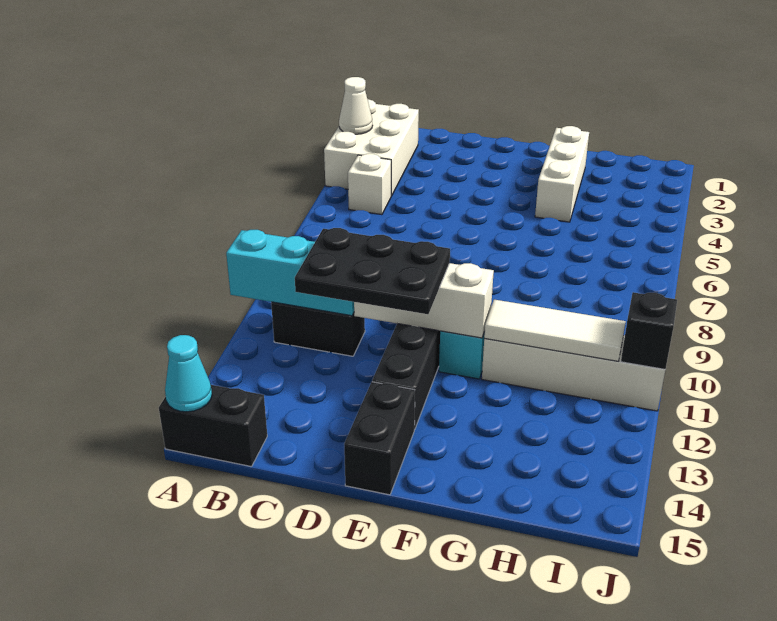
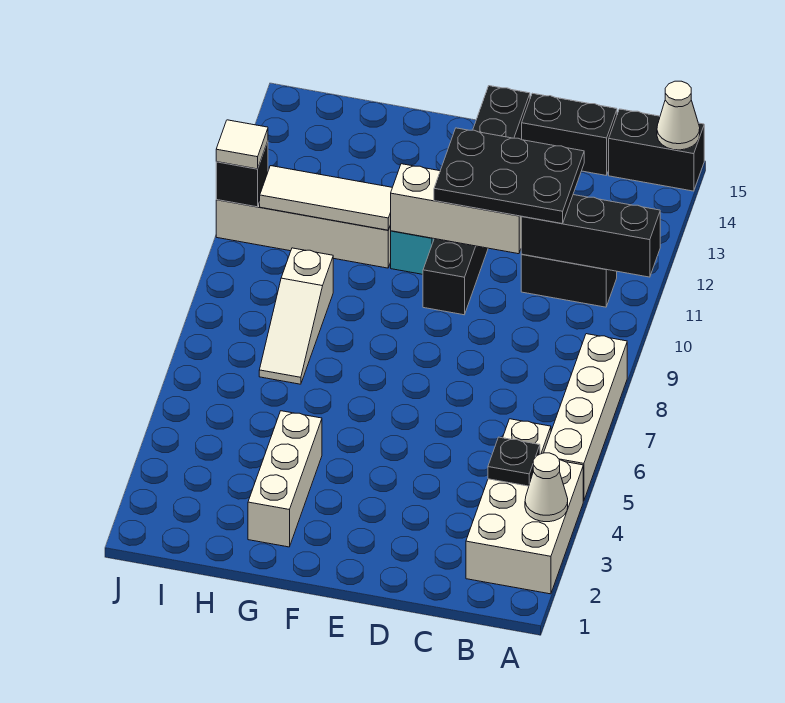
none -> white brick A5:A8 level 1
cyan brick A11:C11 level 2 -> black brick A11:C11 level 2
cyan cone A15 level 2 -> white cone A15 level 2
none -> black plate B4 level 2
none -> black brick C15:D15 level 1
none -> white slope H7:H9 level 1 top 9
none -> white tile J11 level 3

